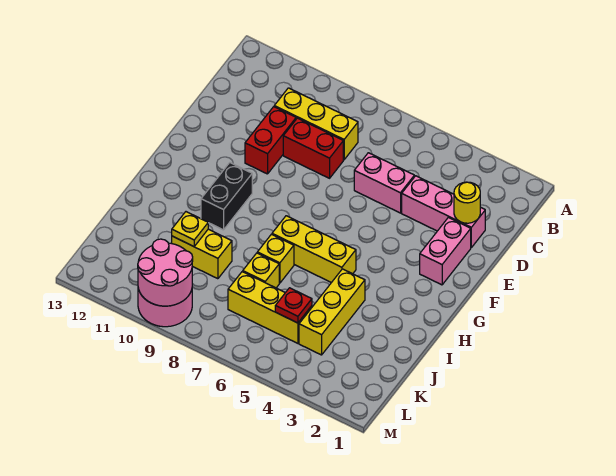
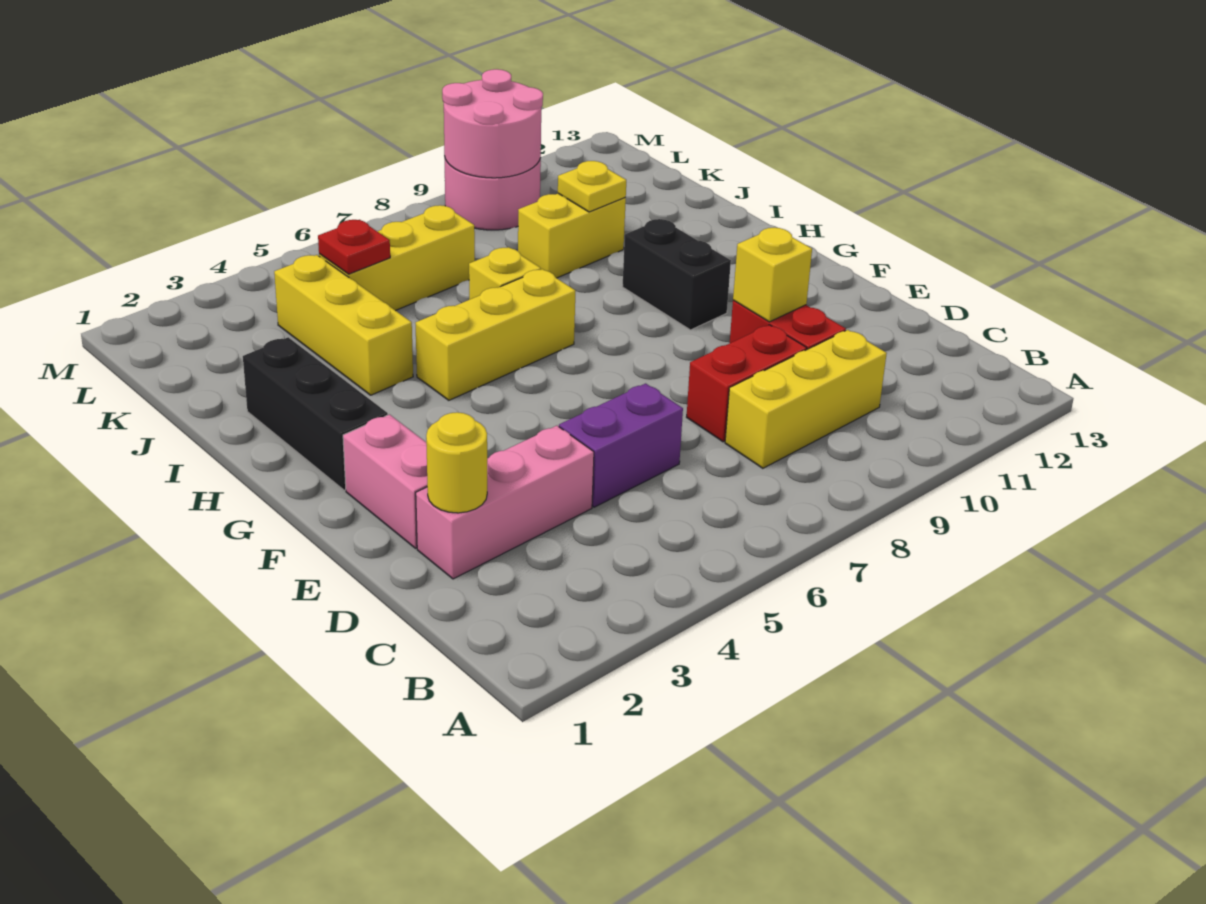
pink brick D5:D6 level 1 -> purple brick D5:D6 level 1
none -> black brick G2:I2 level 1
yellow brick J7 level 1 -> yellow brick E10 level 2

